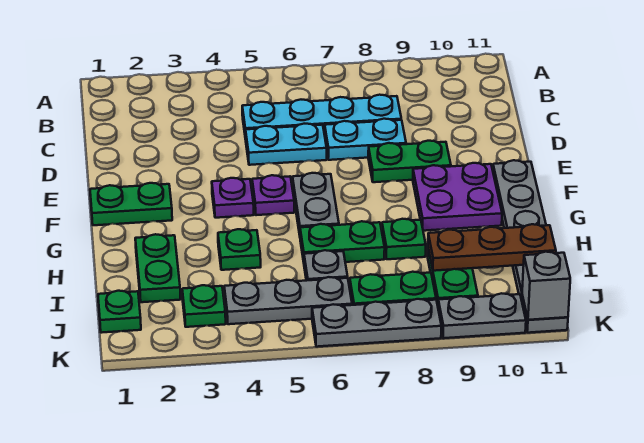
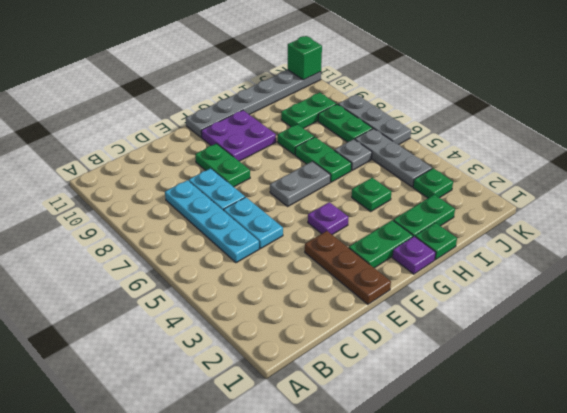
green plate F1:F2 level 1 -> green plate F2:G2 level 1
purple plate F5 level 1 -> purple plate G1 level 1
brown plate I9:I11 level 2 -> brown plate E1:E3 level 1
green plate J1 level 1 -> green plate H1 level 1
grey plate K9:K10 level 1 -> none
grey brick K11 level 2 -> green brick K11 level 2

